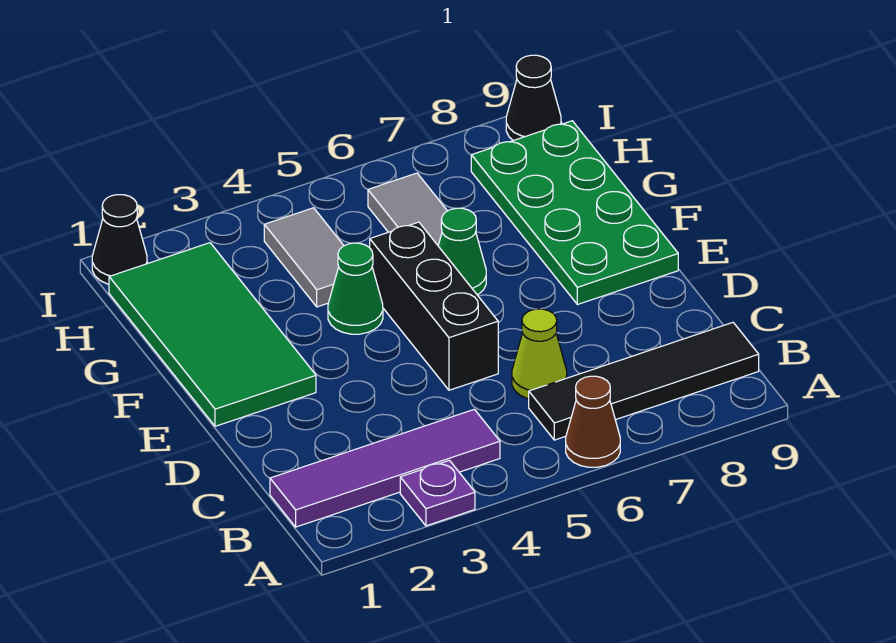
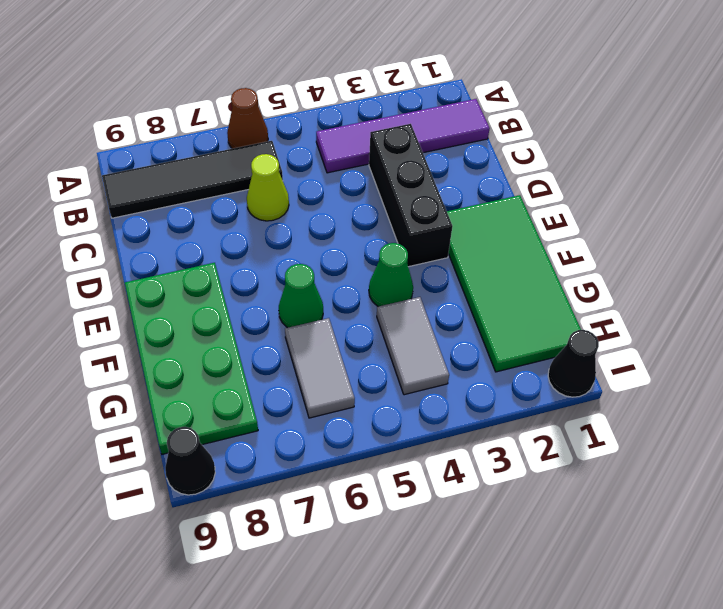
purple plate A3 level 1 -> none
black brick D5:F5 level 1 -> black brick C3:E3 level 1

